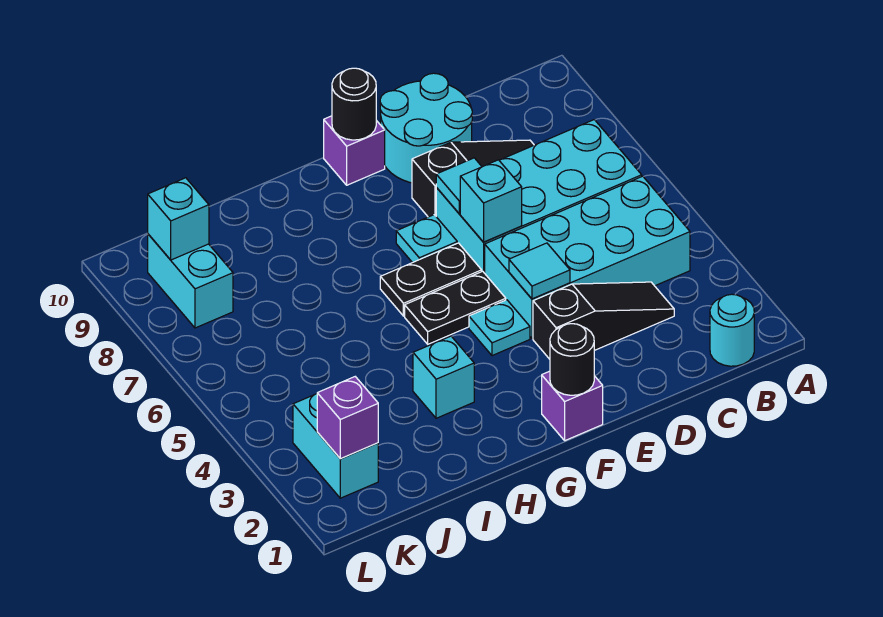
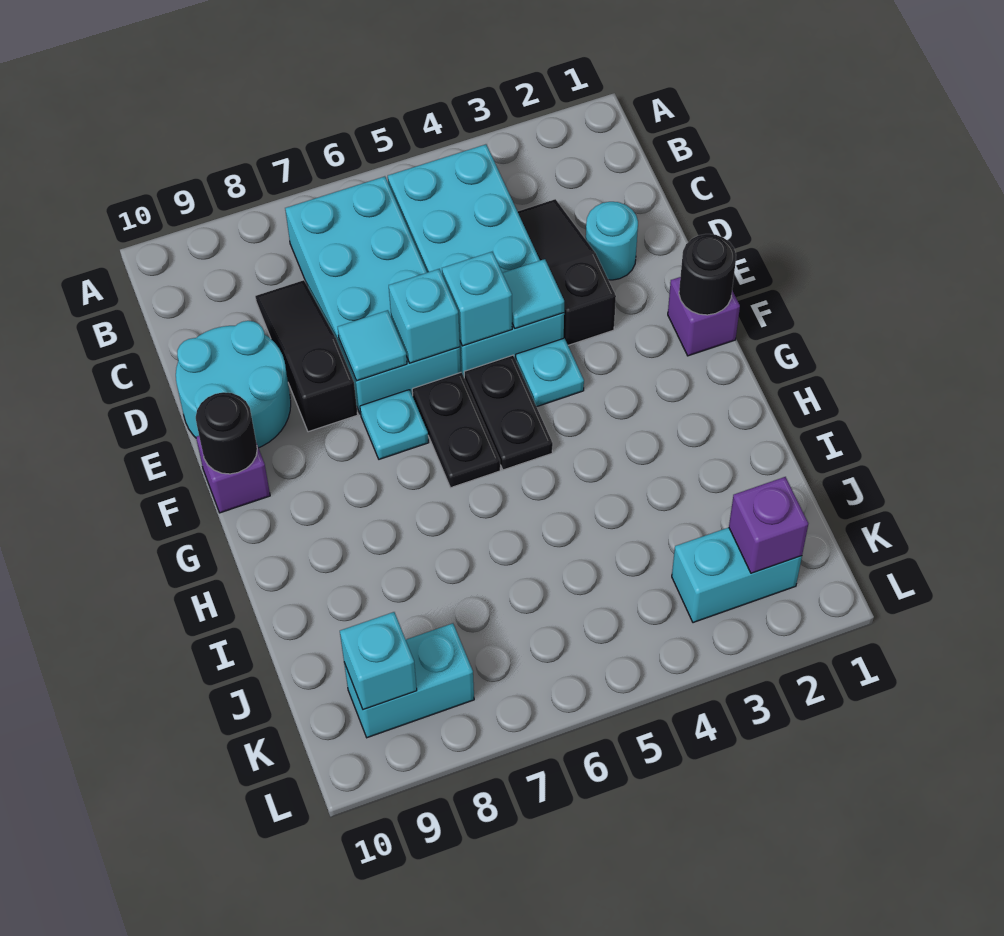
cyan round brick B1 level 1 -> cyan round brick D2 level 1
cyan brick H3 level 1 -> cyan brick E5 level 2

